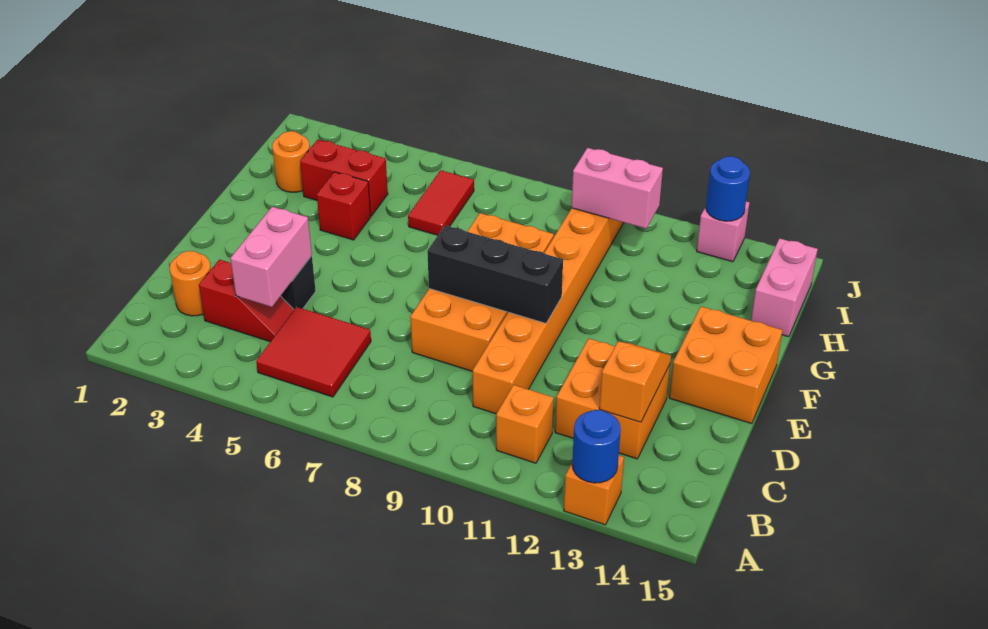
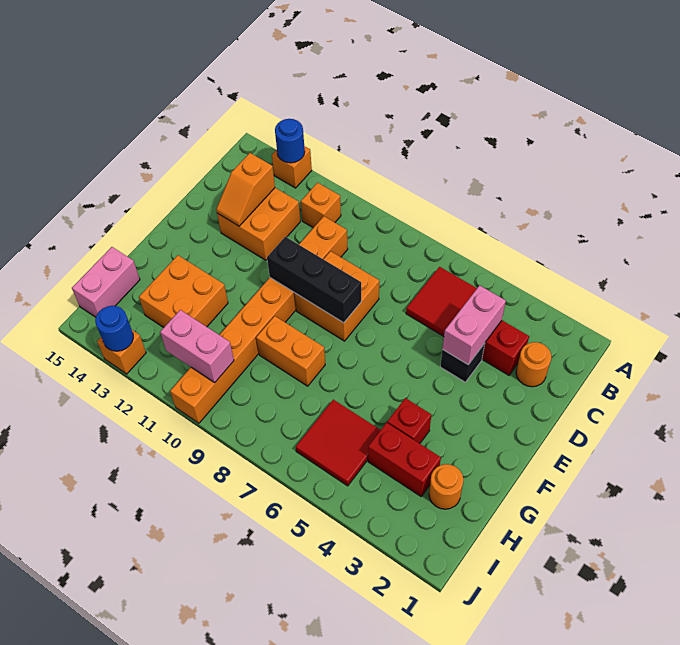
orange brick E14:F15 level 1 -> orange brick G12:H13 level 1
red tile H6:I6 level 1 -> red tile H5:I6 level 1
pink brick J13 level 1 -> orange brick J13 level 1

